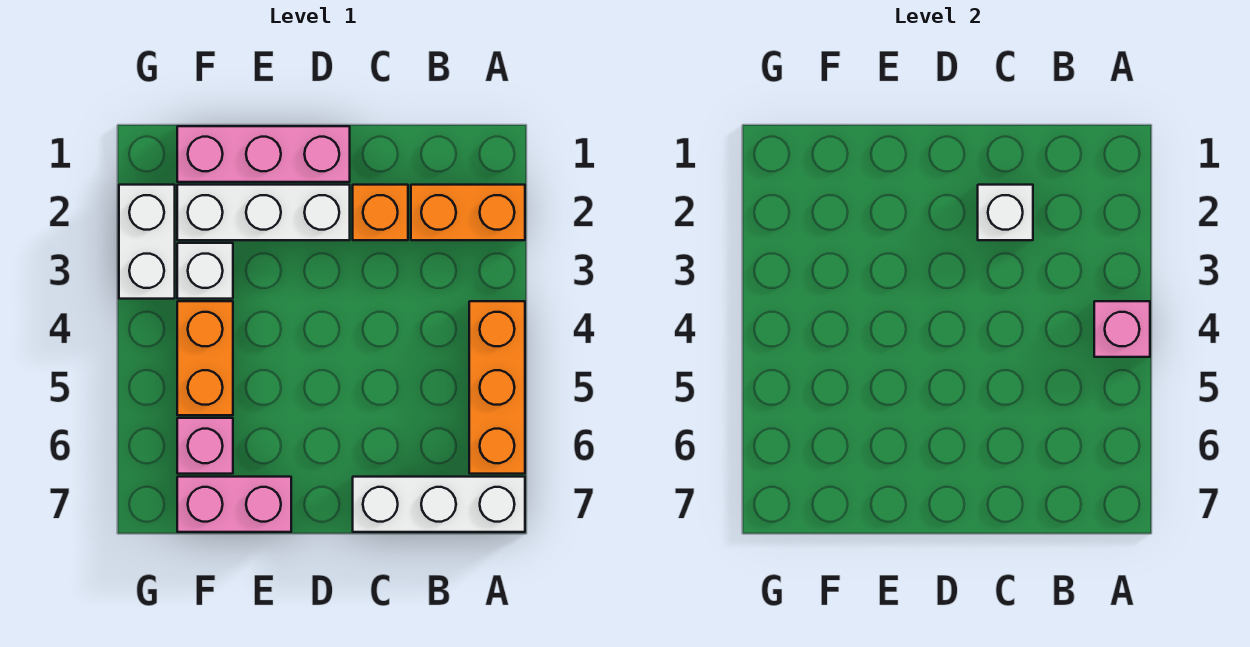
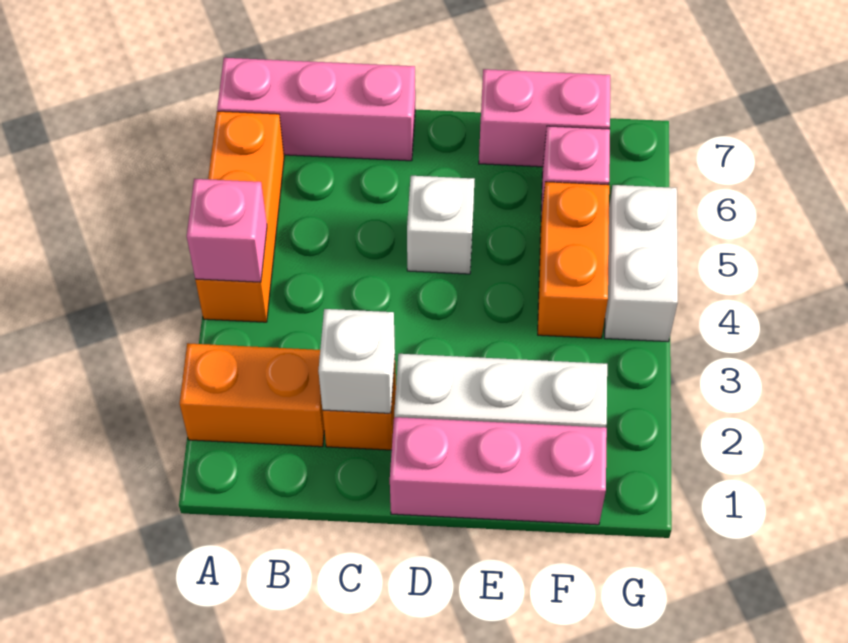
white brick A7:C7 level 1 -> pink brick A7:C7 level 1
white brick F3 level 1 -> white brick D5 level 1
white brick G2:G3 level 1 -> white brick G4:G5 level 1

